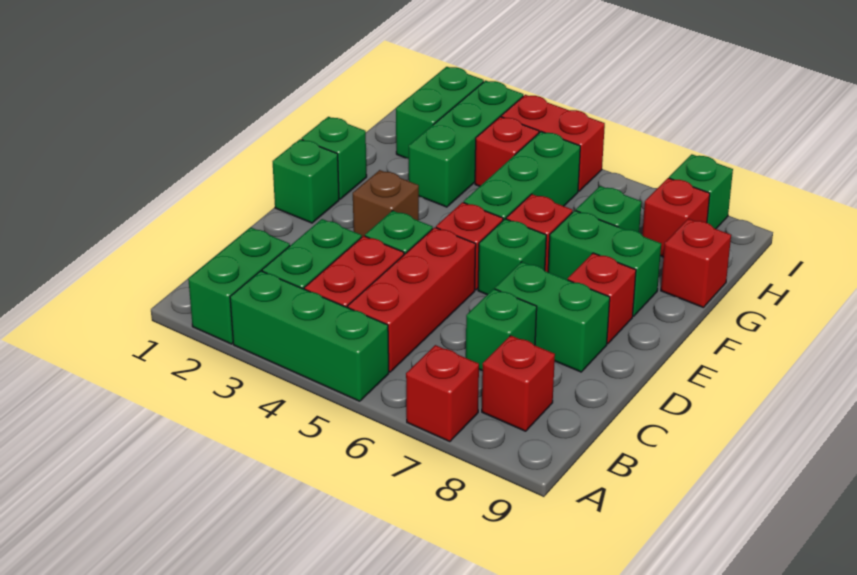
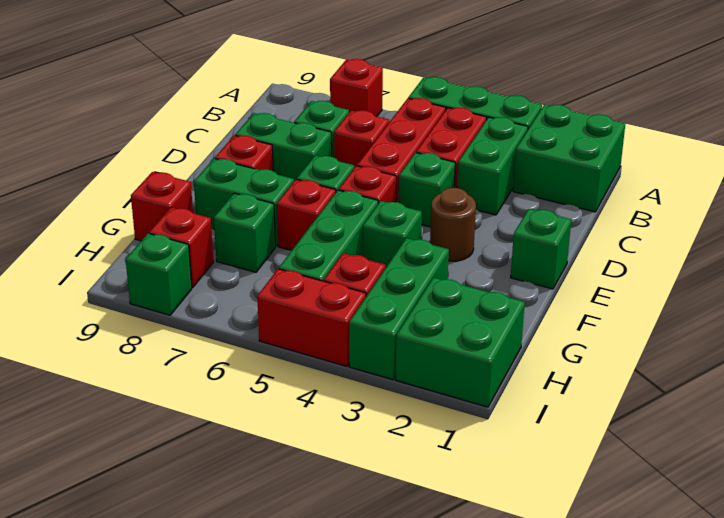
green brick A2:B2 level 1 -> green brick A1:B2 level 1
red brick B8 level 1 -> red brick C6 level 1
brown brick E3 level 1 -> brown round brick E3 level 1
green brick F1 level 1 -> green brick F4 level 1
green brick H2:I2 level 1 -> green brick H1:I2 level 1

